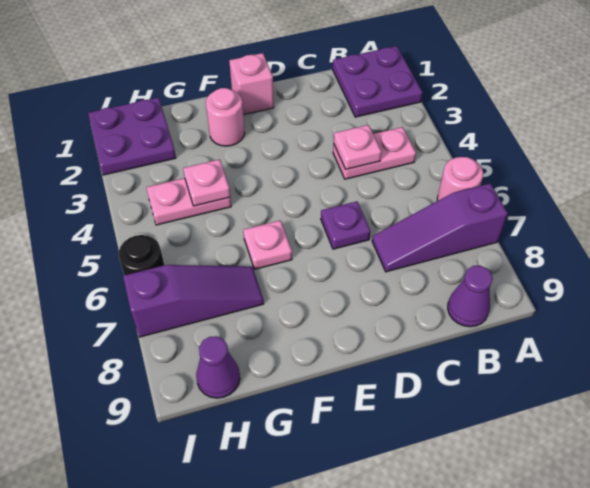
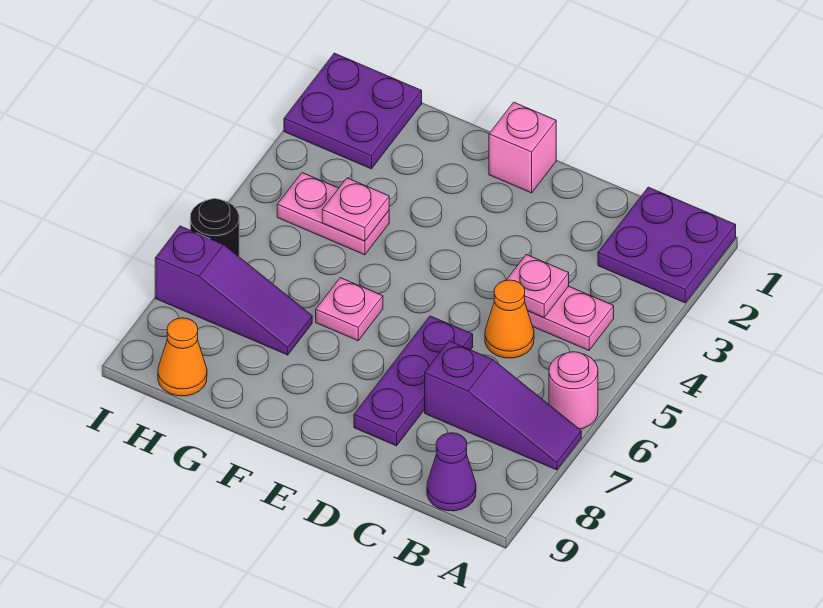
purple slope A7:C7 level 1 top A -> purple slope A7:C7 level 1 top C
none -> orange cone C5 level 1
purple plate D6 level 1 -> purple plate D6:D8 level 1
pink round brick F2 level 1 -> none
purple cone H9 level 1 -> orange cone H9 level 1

